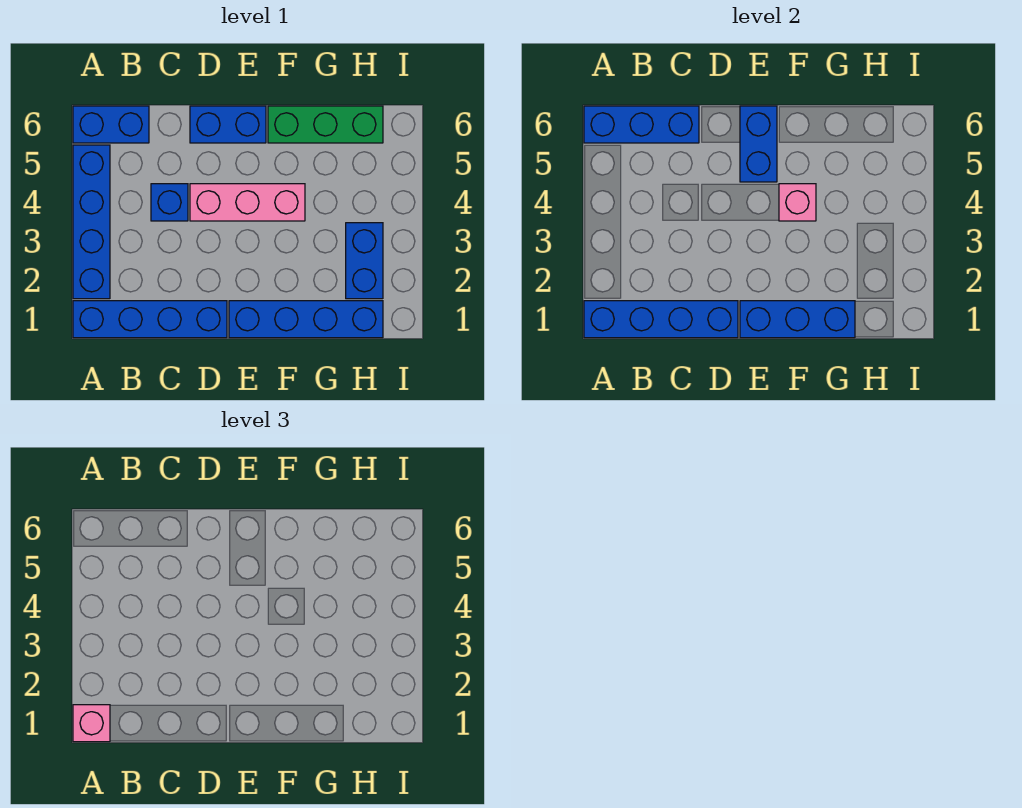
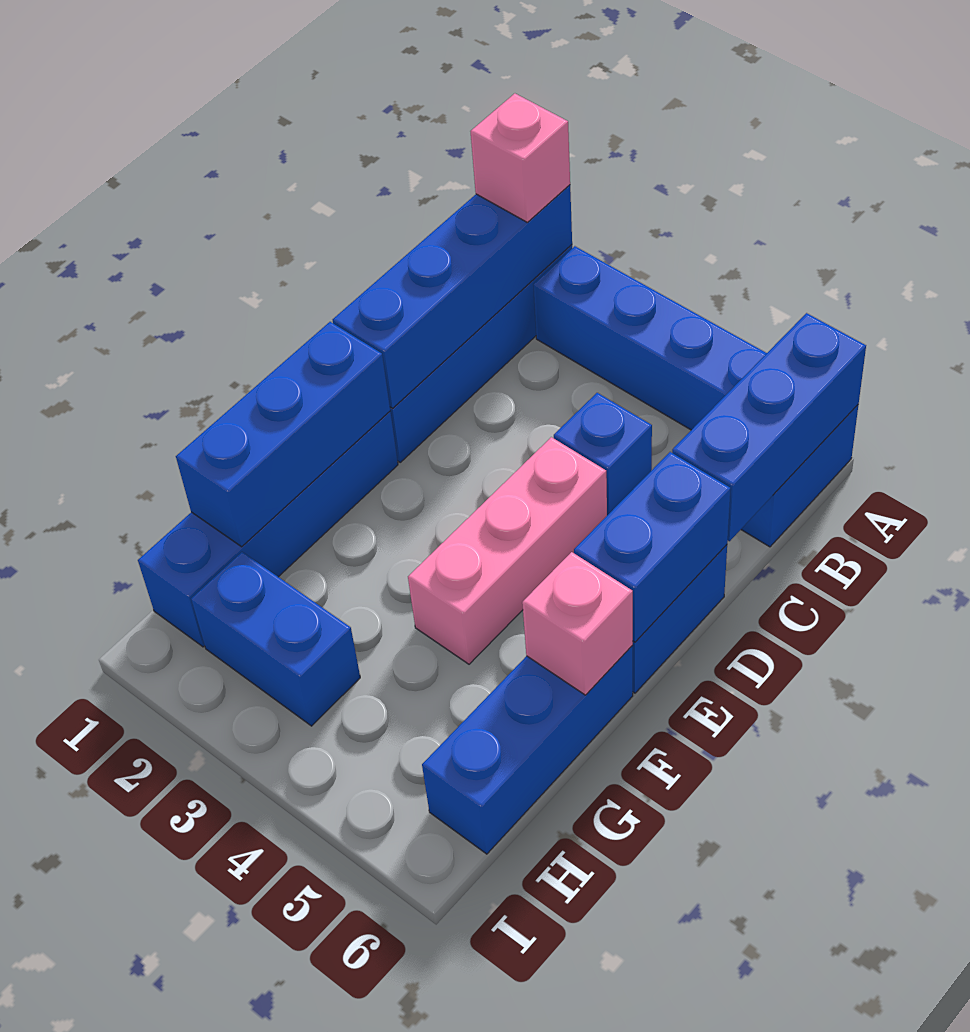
blue brick E5:E6 level 2 -> blue brick D6:E6 level 2
pink brick F4 level 2 -> pink brick F6 level 2
green brick F6:H6 level 1 -> blue brick F6:H6 level 1

